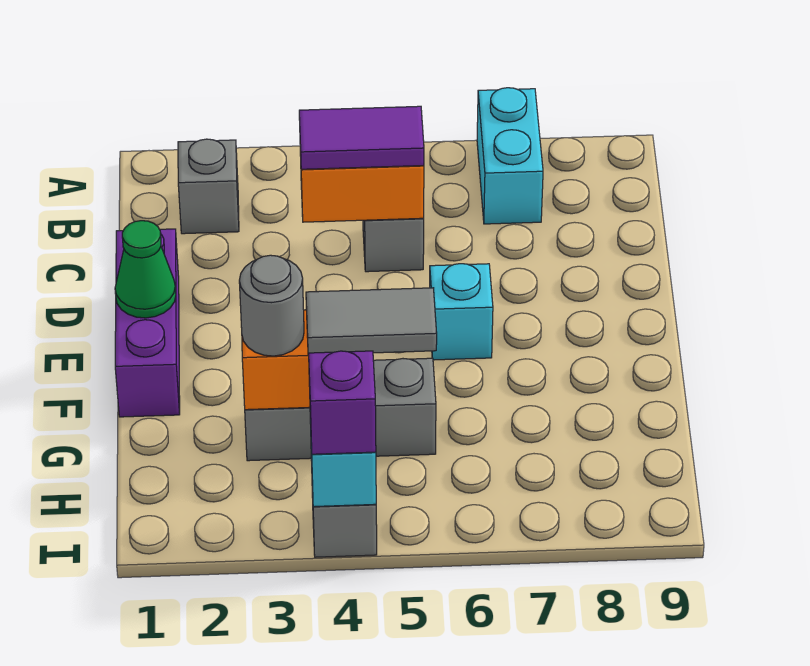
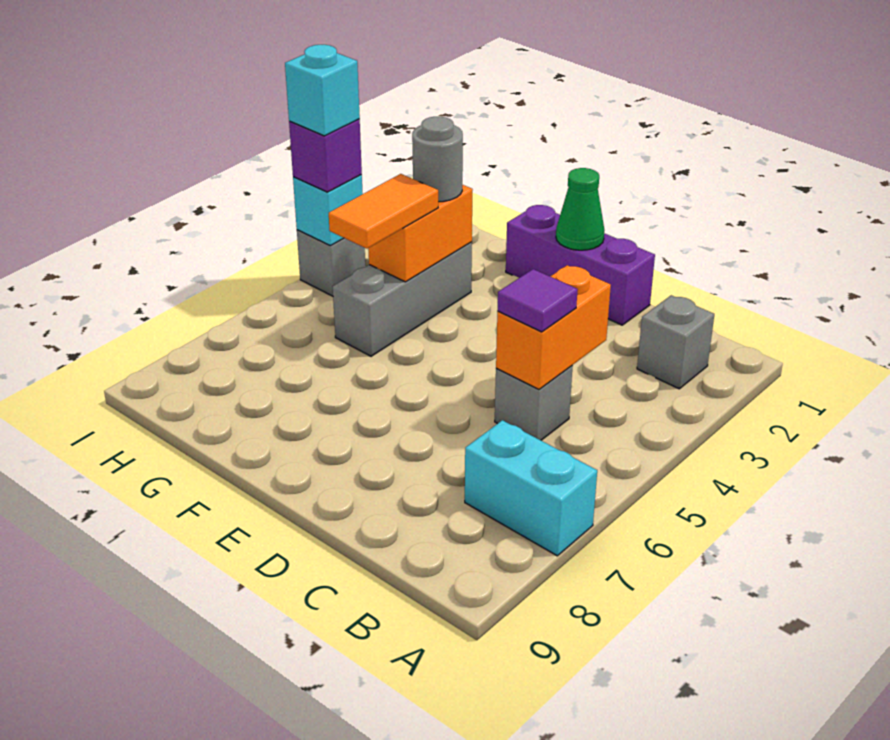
purple tile C4:C5 level 3 -> purple tile C5 level 3
cyan brick E6 level 1 -> cyan brick I4 level 4
grey tile G4:G5 level 3 -> orange tile G4:G5 level 3

